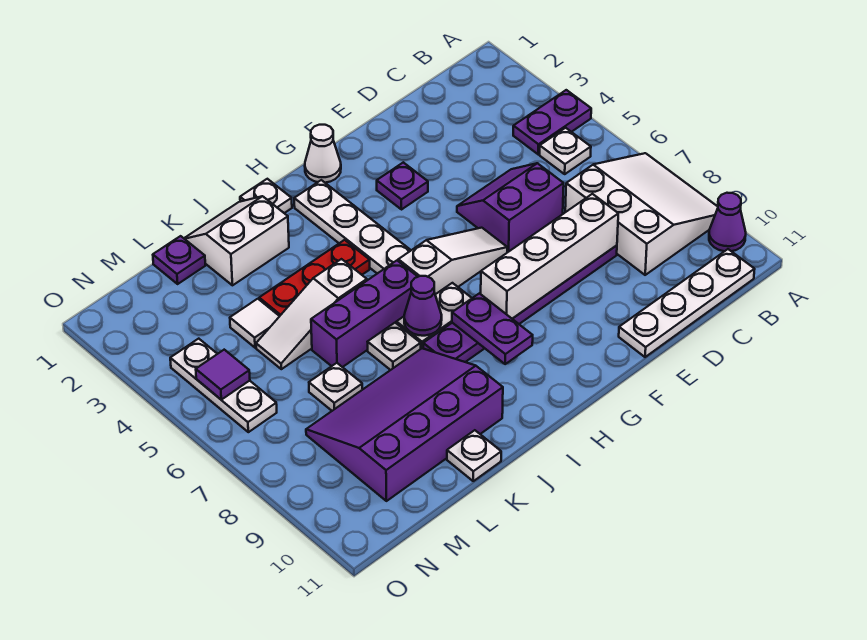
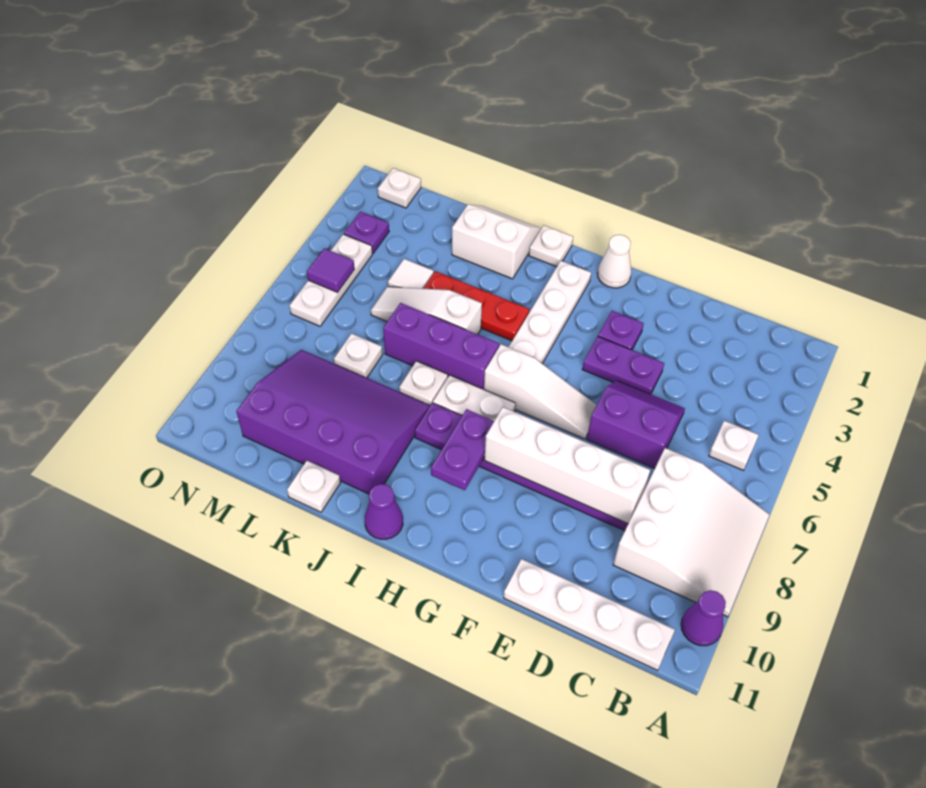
purple plate A4:B4 level 1 -> purple plate E4:F4 level 1
purple cone I7 level 2 -> purple cone I11 level 1
purple plate L1 level 1 -> purple plate N3 level 1
none -> white plate N1 level 1

